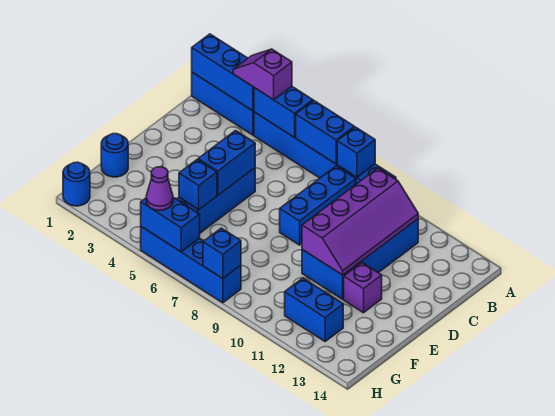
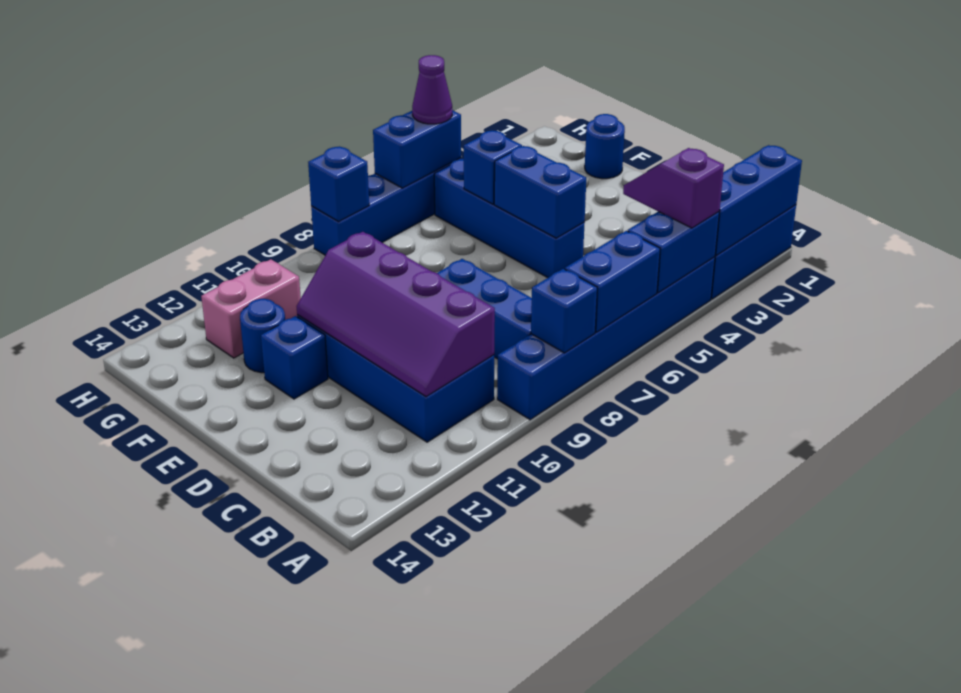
purple slope A3:A4 level 3 top 4 -> purple slope A4:B4 level 3 top A
purple brick E12 level 1 -> blue brick E12 level 1
blue brick G11:G12 level 1 -> pink brick G11:G12 level 1
blue round brick H1 level 1 -> blue round brick F12 level 1

